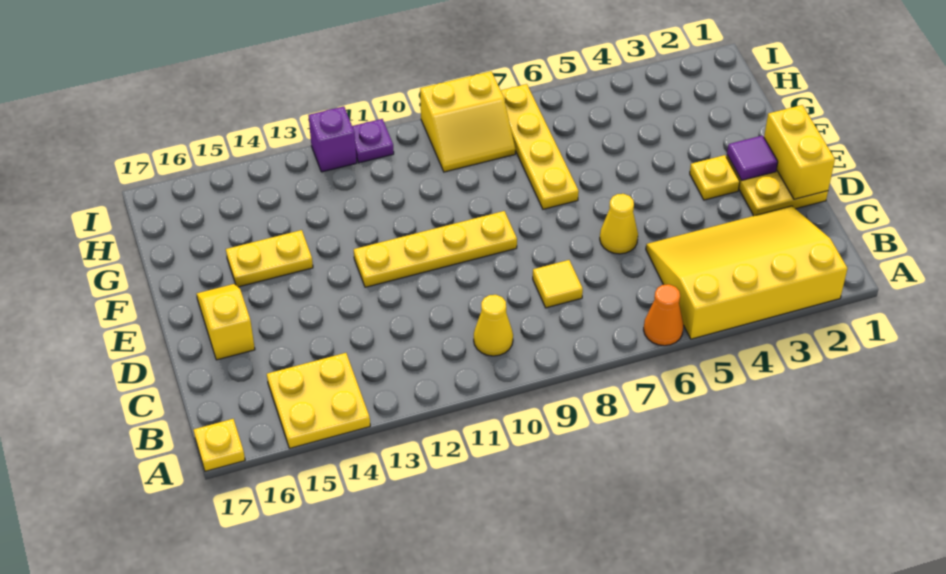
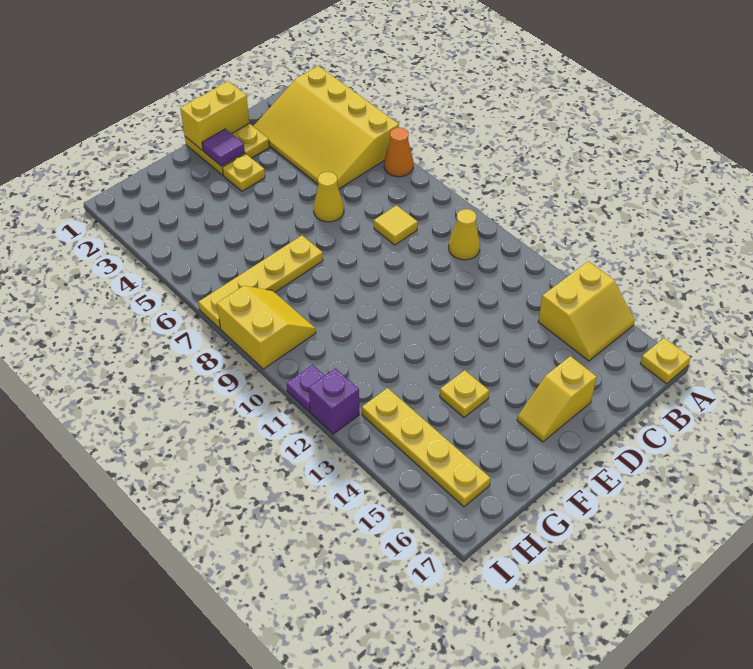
yellow plate A14:B15 level 1 -> yellow slope A14:B15 level 1 top 14
yellow plate E9:E12 level 1 -> yellow plate H13:H16 level 1
yellow plate F14:F15 level 1 -> yellow plate F14 level 1

